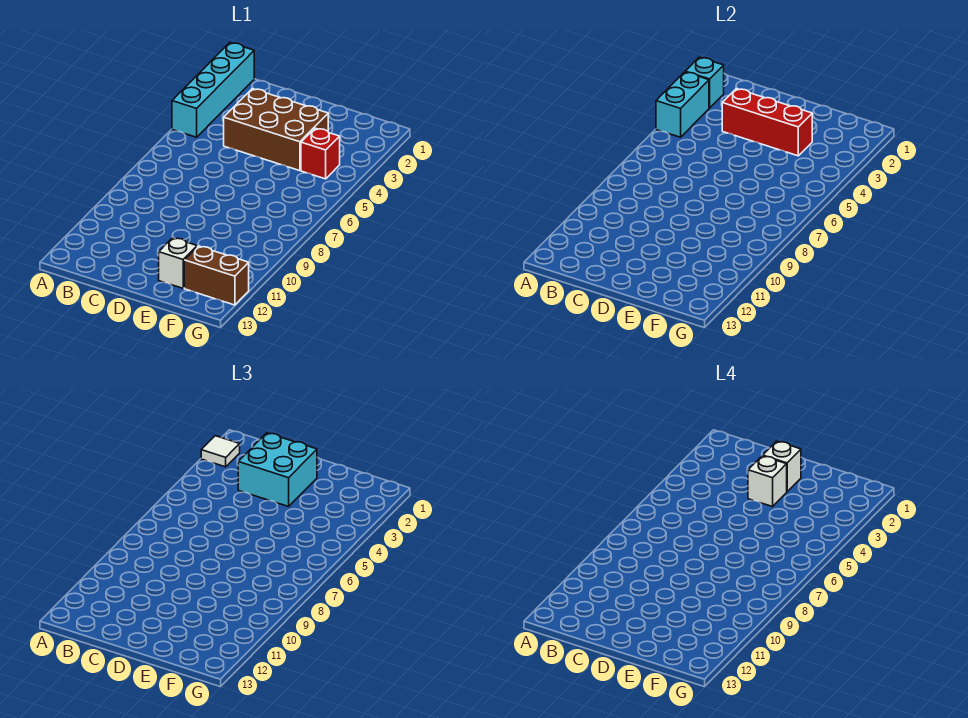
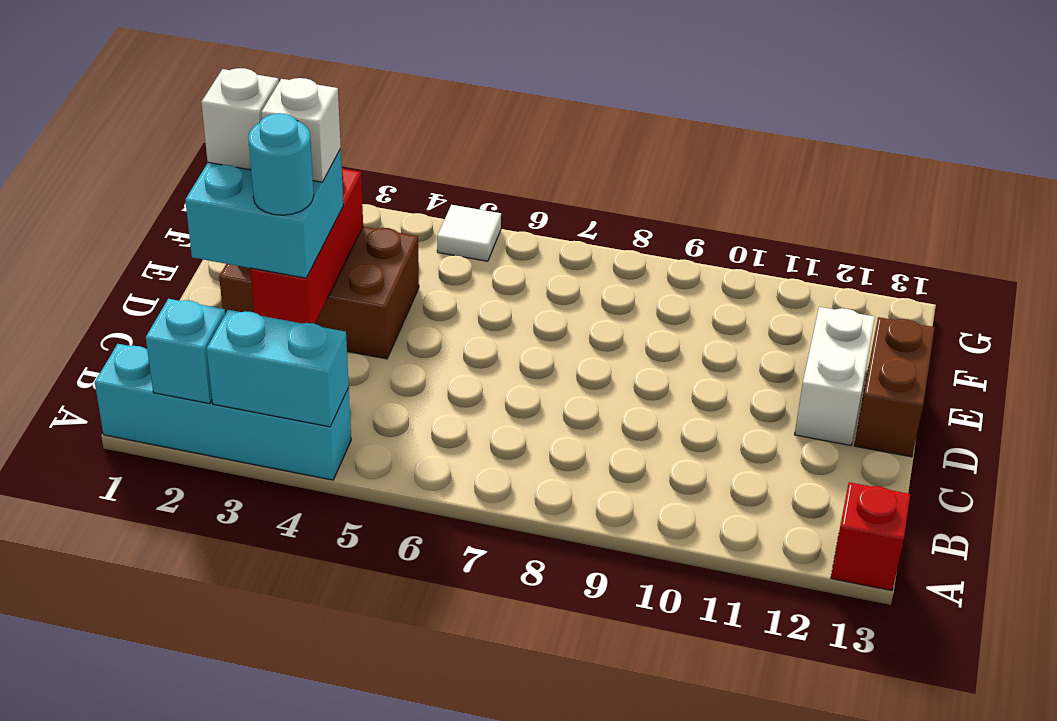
white tile A2 level 3 -> white tile G5 level 1
brown brick C3:E4 level 1 -> brown brick D2:E4 level 1
none -> cyan round brick C3 level 4
white brick E12 level 1 -> white brick D12:E12 level 1
red brick F4 level 1 -> red brick A13 level 1
brown brick F12:G12 level 1 -> brown brick D13:E13 level 1

